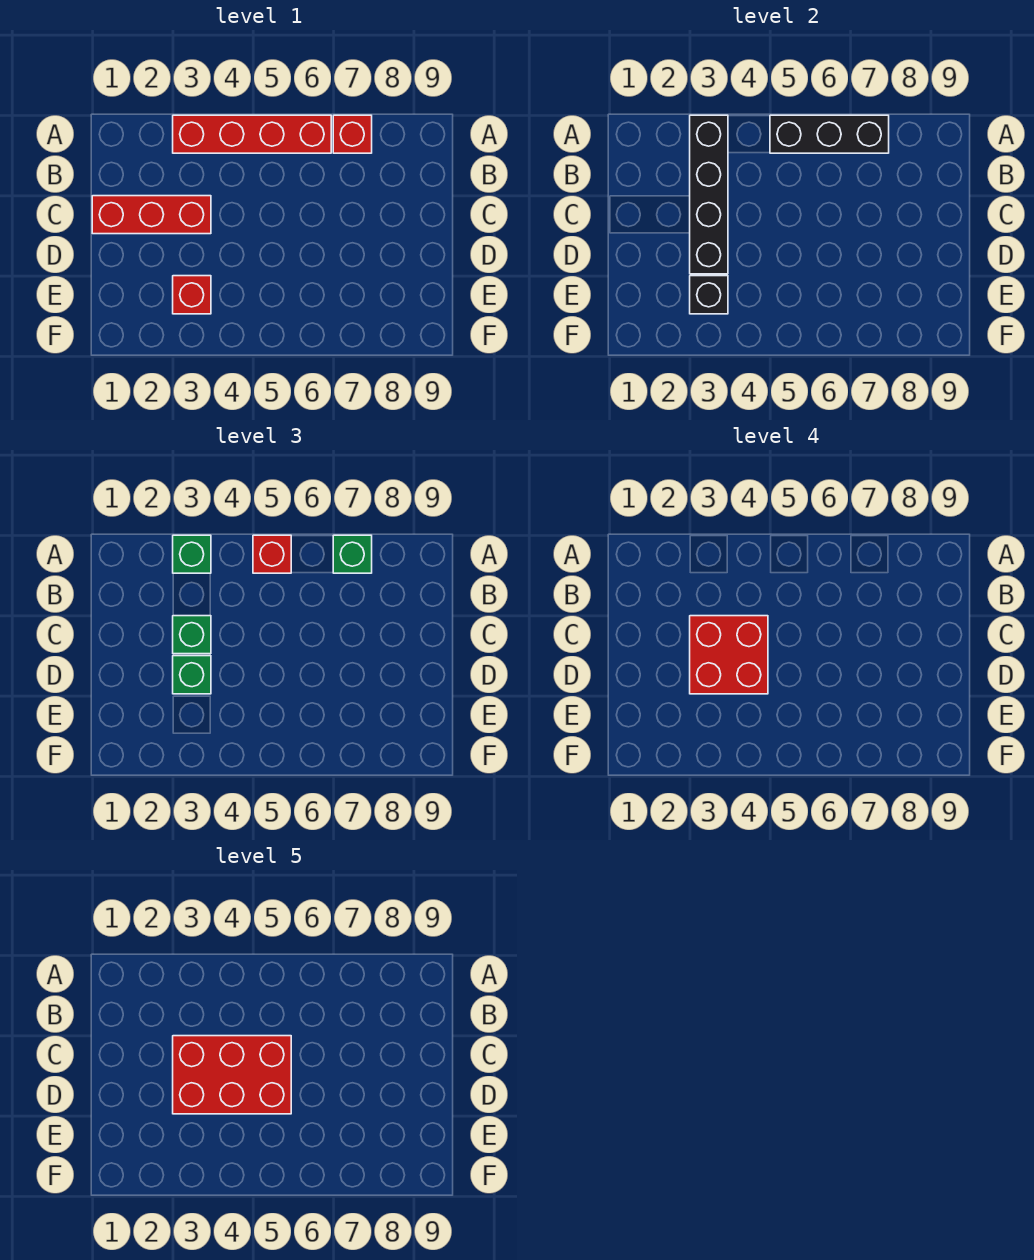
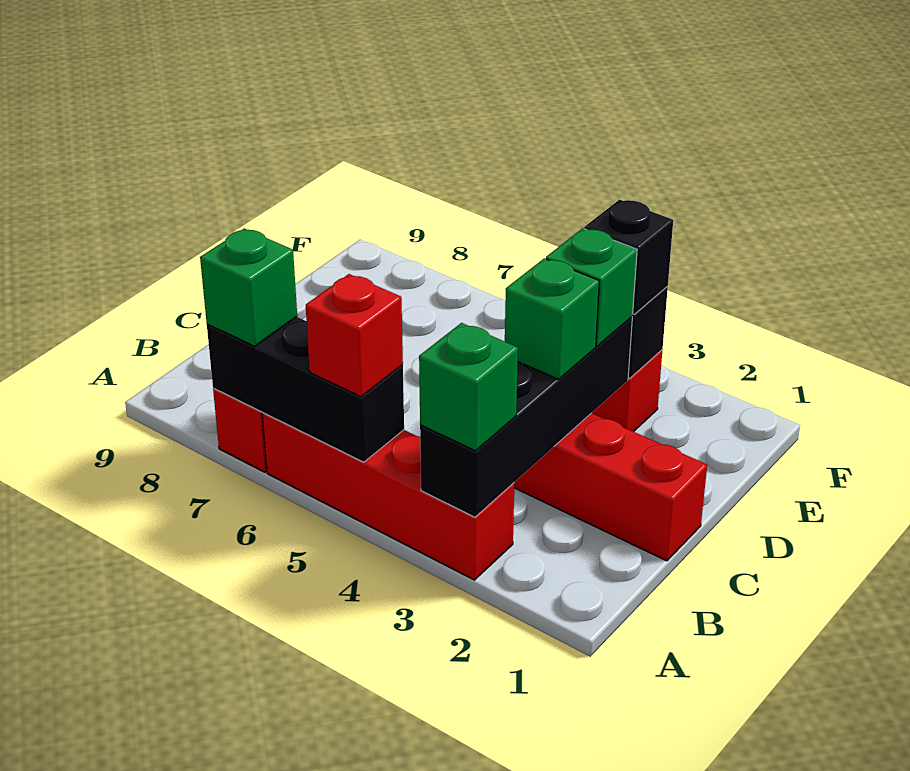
red brick C3:D4 level 4 -> none
red brick C3:D5 level 5 -> none
none -> black brick E3 level 3

